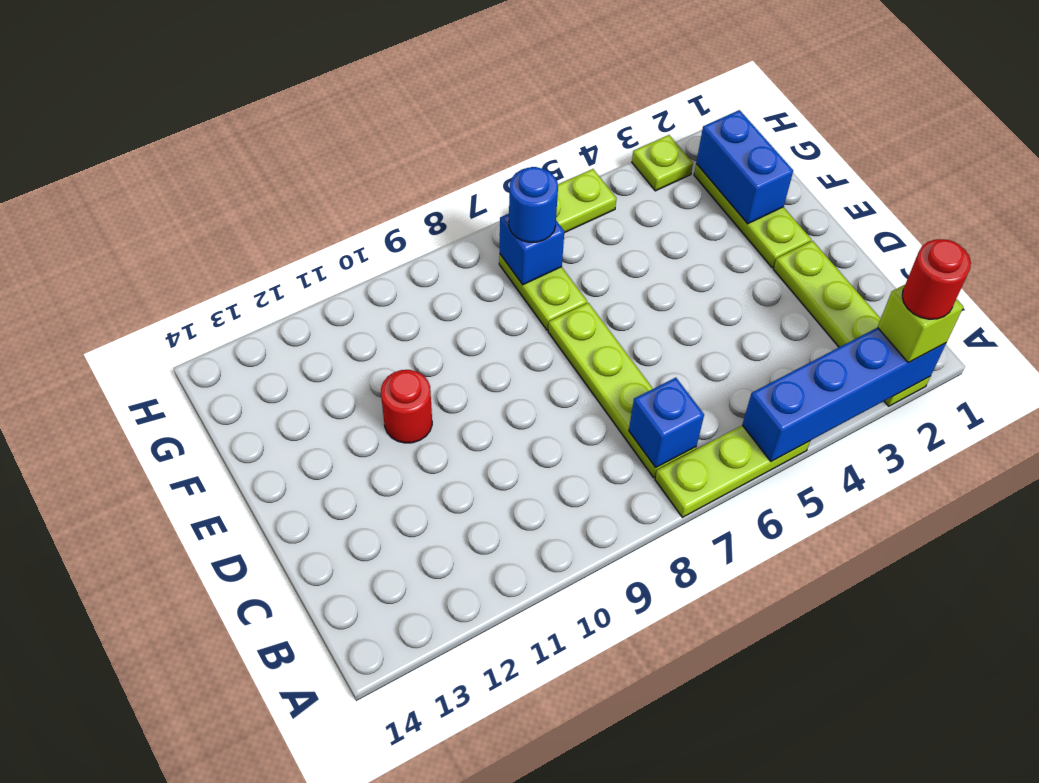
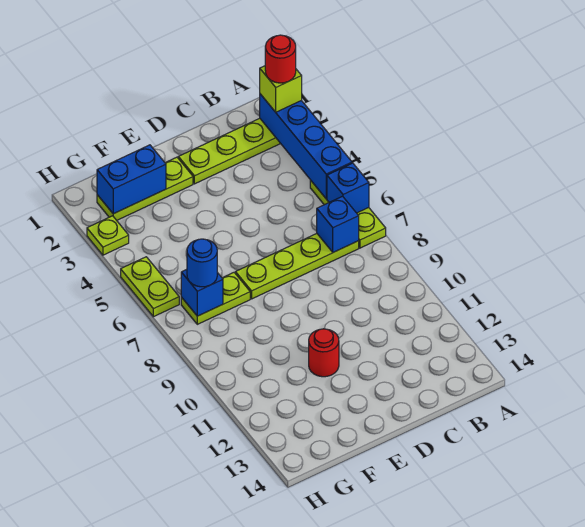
none -> blue brick A6 level 2

